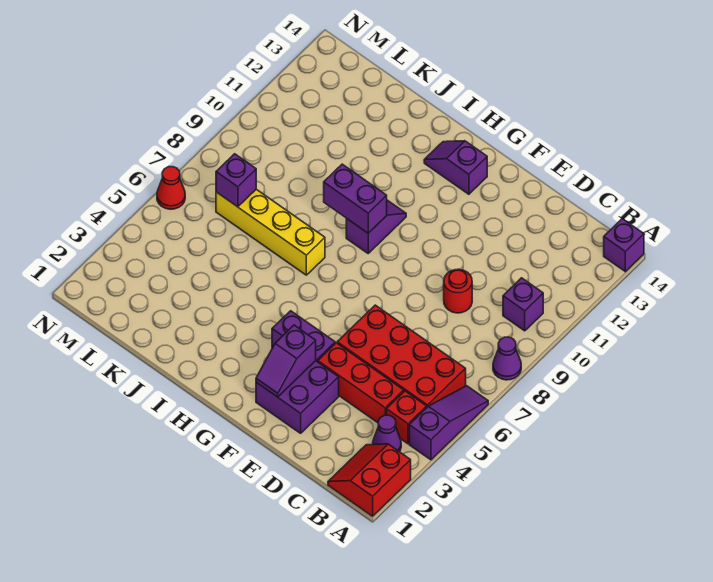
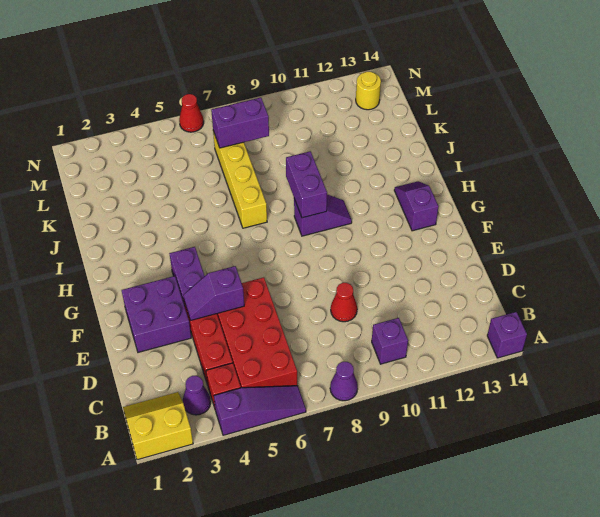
red slope A1:B2 level 1 top A -> yellow slope A1:B2 level 1 top A
red round brick D9 level 1 -> red cone D9 level 1
purple slope F2:F3 level 2 top 3 -> purple slope E4:E5 level 2 top 5
purple brick L7 level 2 -> purple brick L7:L8 level 2
none -> yellow round brick M13 level 1

